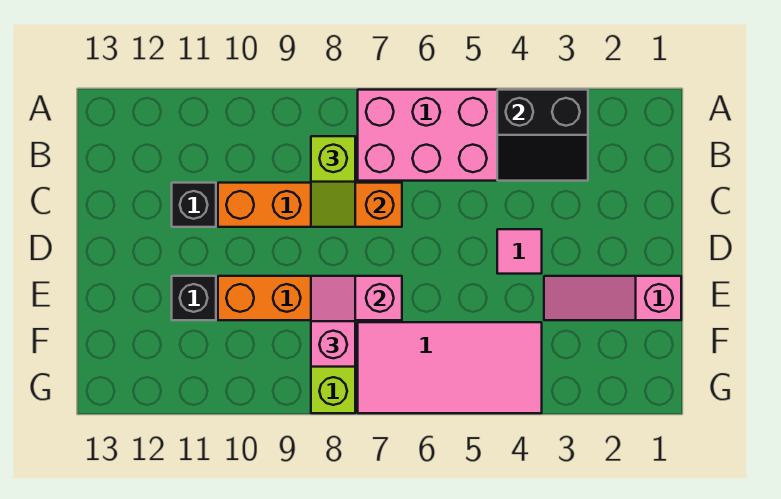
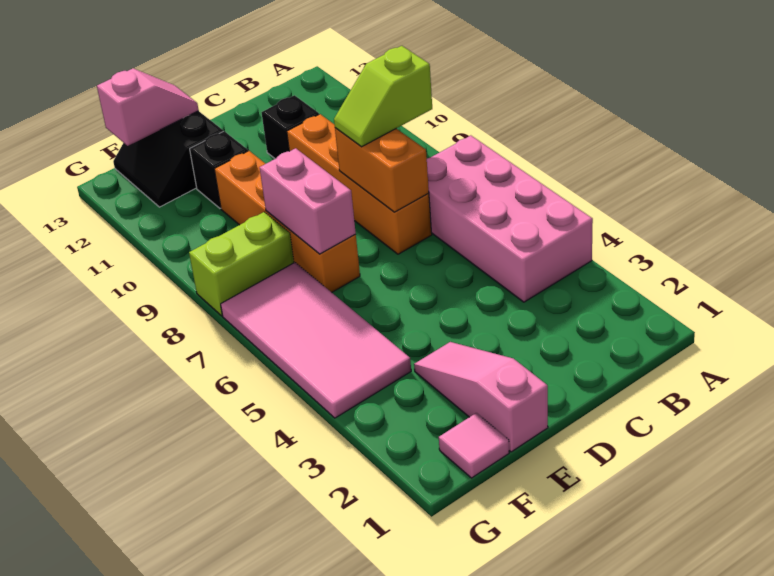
black slope A3:B4 level 2 top A -> black slope E12:F13 level 1 top E
pink tile D4 level 1 -> pink tile F1 level 1
pink slope E8:F8 level 3 top F -> pink slope E13:F13 level 2 top F

